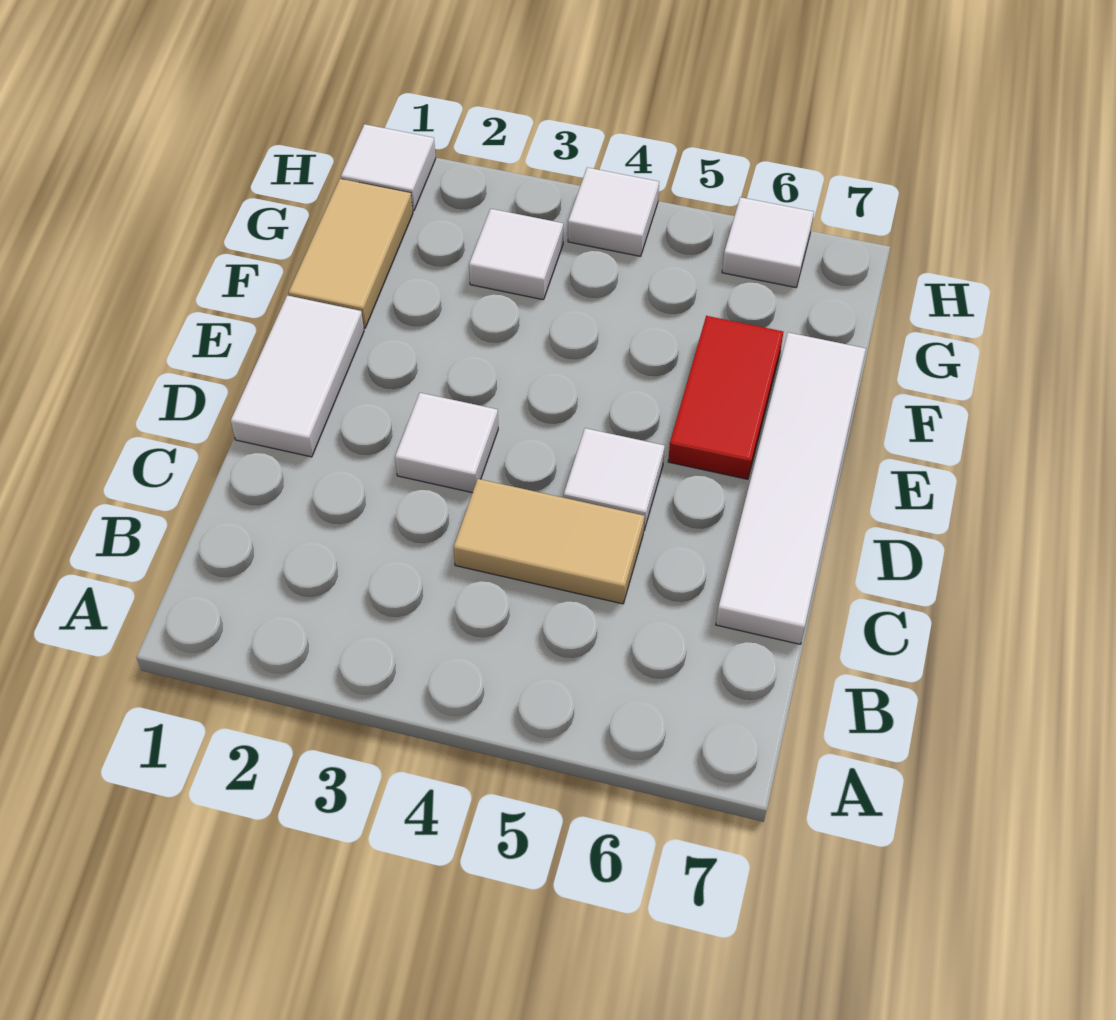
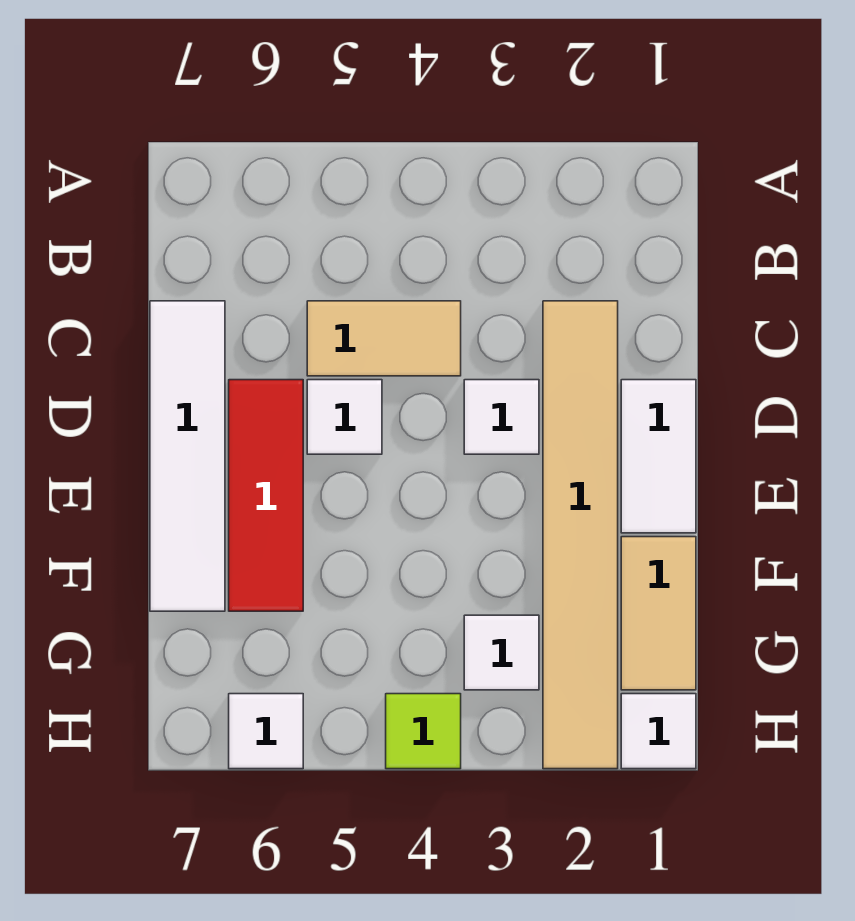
none -> tan tile C2:H2 level 1
red tile E6:F6 level 1 -> red tile D6:F6 level 1
white tile H4 level 1 -> lime tile H4 level 1

